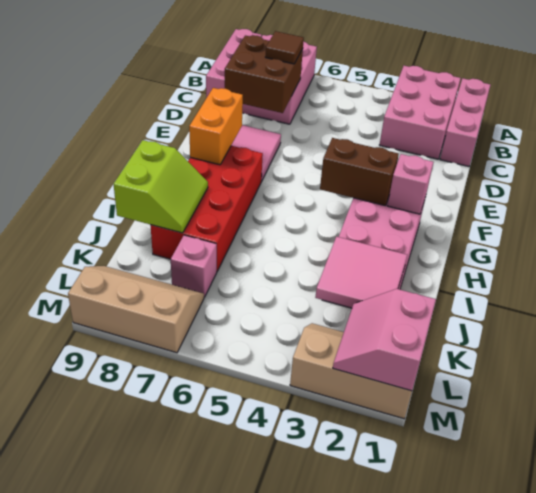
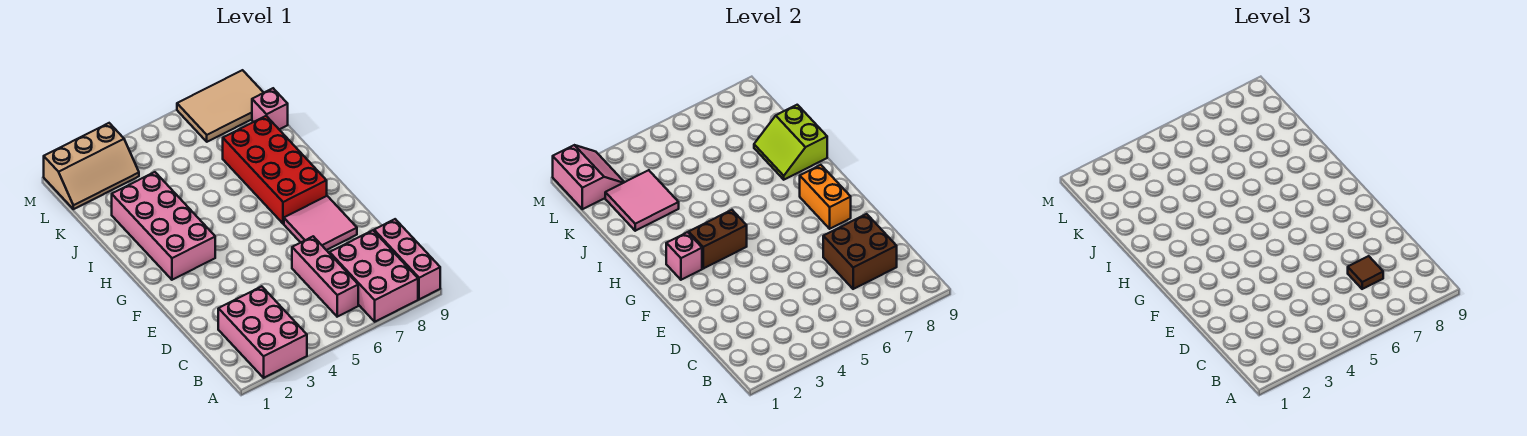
pink brick A1:C1 level 1 -> pink brick B6:D6 level 1
pink brick K7 level 1 -> pink brick K9 level 1
tan slope L7:M9 level 1 top M -> tan tile L7:M9 level 1

